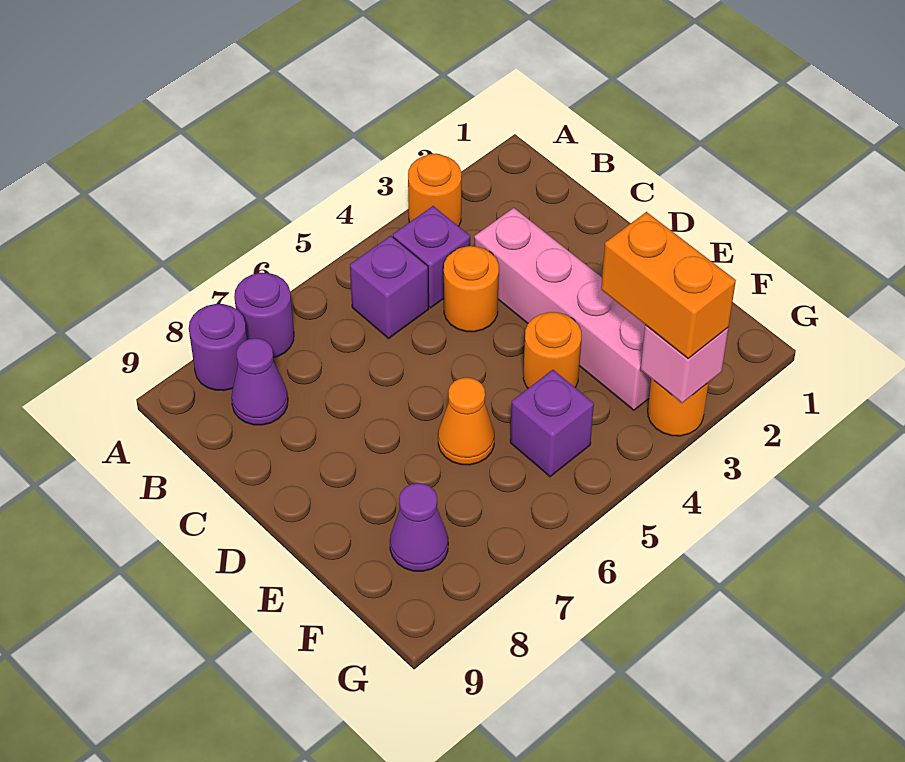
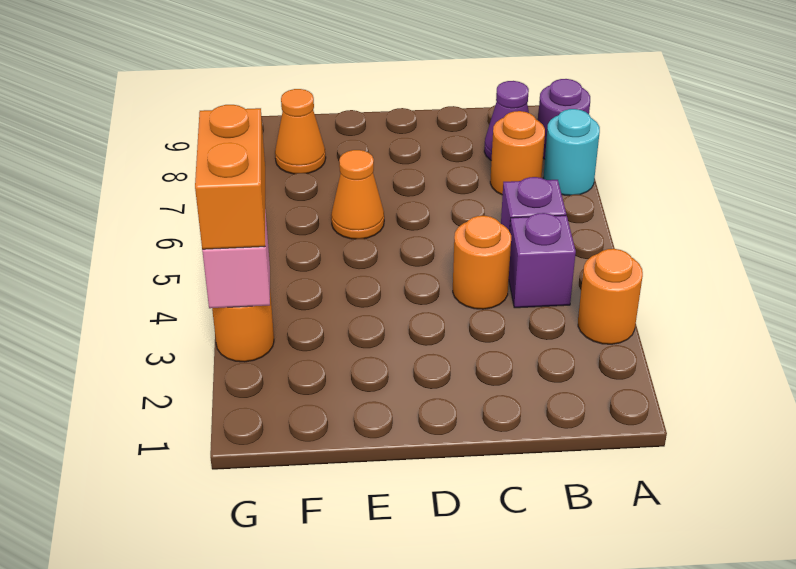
purple round brick A7 level 1 -> cyan round brick A7 level 1
pink brick C3:F3 level 1 -> none
orange round brick E4 level 1 -> orange round brick B7 level 1
orange brick F3:G3 level 3 -> orange brick G3:G4 level 3
purple brick F5 level 1 -> none
purple cone F8 level 1 -> orange cone F8 level 1

